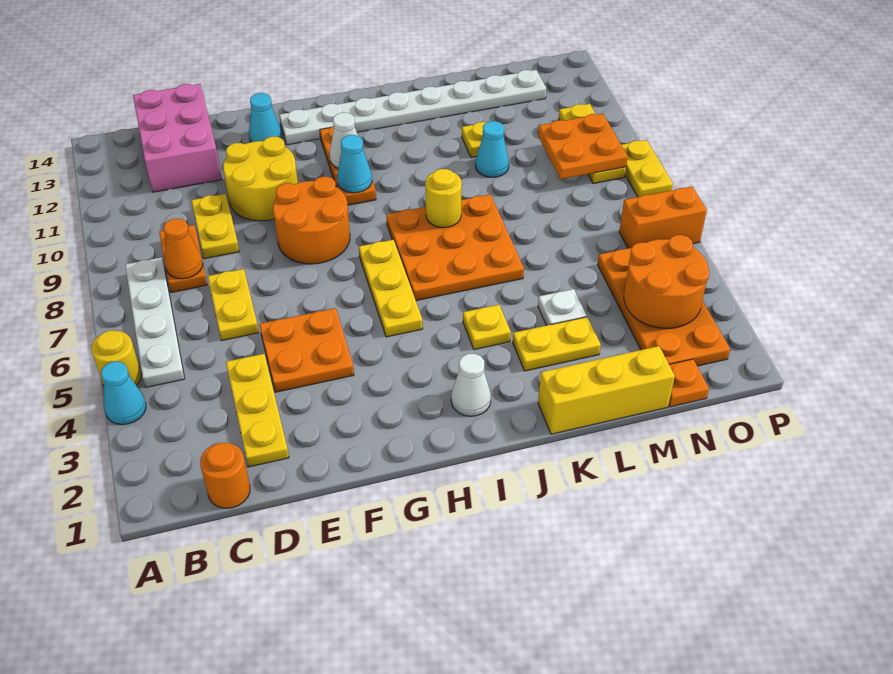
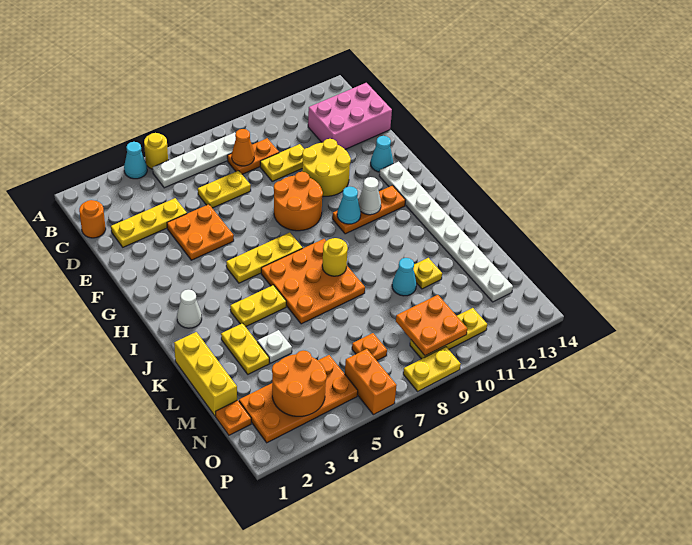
yellow plate J4 level 1 -> yellow plate J4:J5 level 1
none -> orange plate N7 level 1

